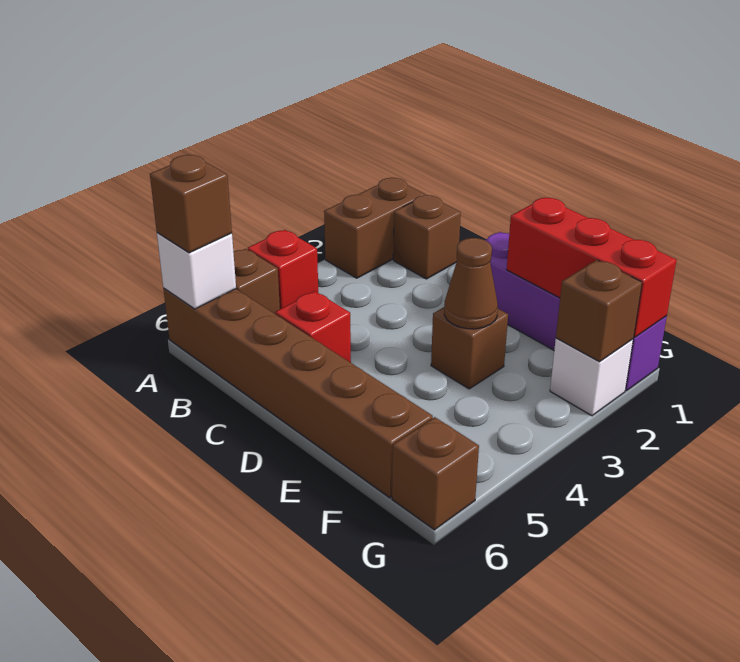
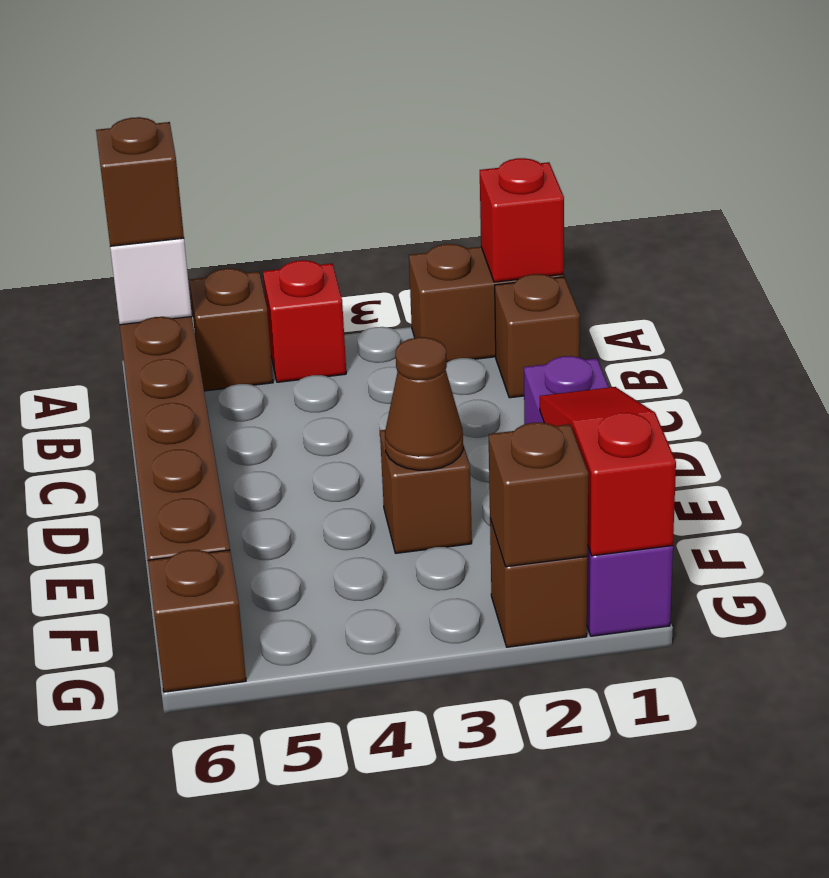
red brick C5 level 1 -> red brick A1 level 2
red brick E1:G1 level 2 -> red slope E1:G1 level 2 top G
white brick G2 level 1 -> brown brick G2 level 1

